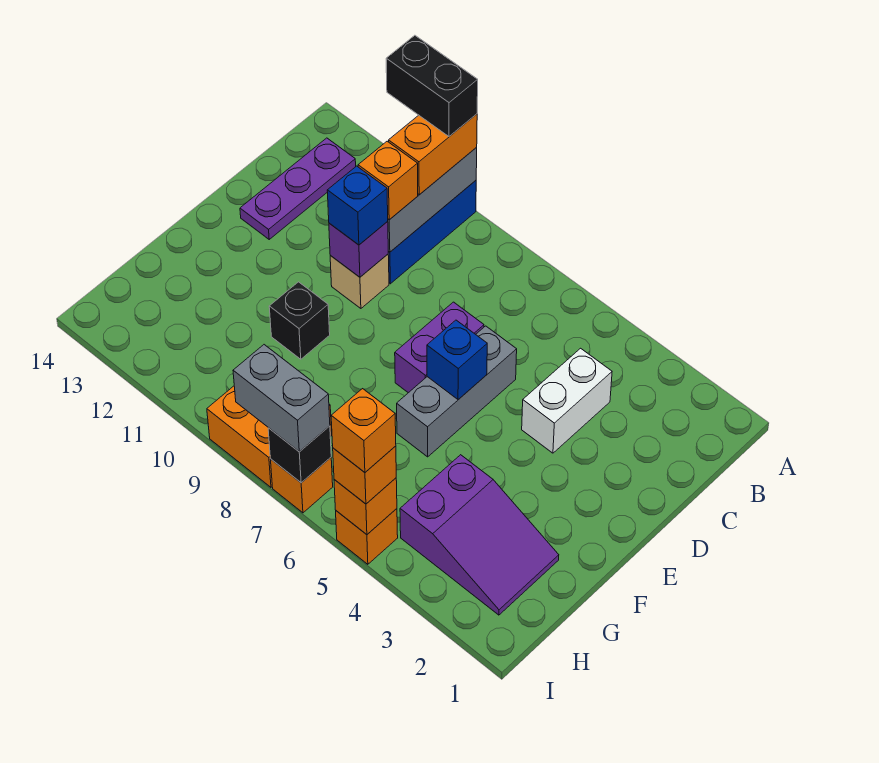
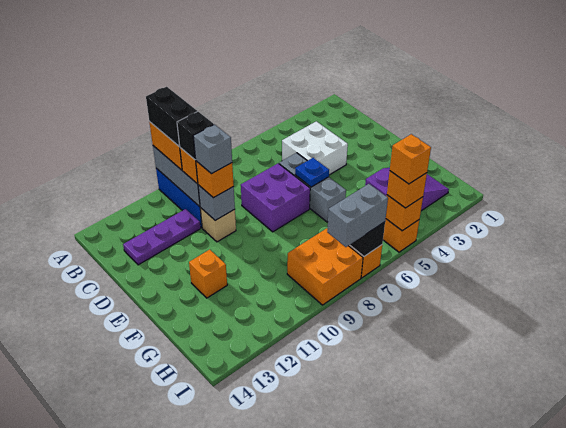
black brick A10:A11 level 4 -> black brick A10:B10 level 4
purple plate B13:D13 level 1 -> purple plate C11:C13 level 1
white brick C4:D4 level 1 -> white brick C4:D5 level 1
purple brick D7:E7 level 1 -> purple brick D7:E8 level 1
purple brick D10 level 2 -> grey brick D10 level 2
blue brick D10 level 3 -> orange brick D10 level 3
none -> grey brick D10 level 4
blue brick E6 level 2 -> blue plate E6 level 2
black brick F10 level 1 -> black brick C10 level 4
none -> orange brick F12 level 1

